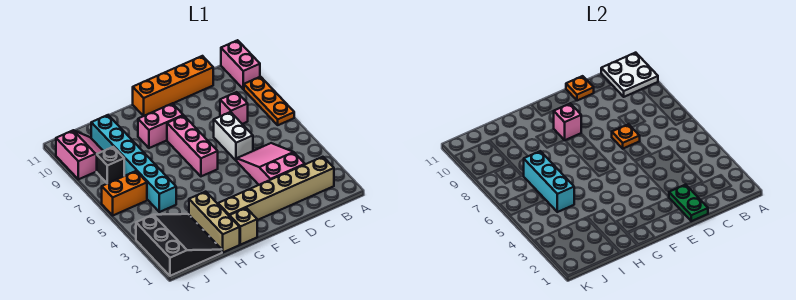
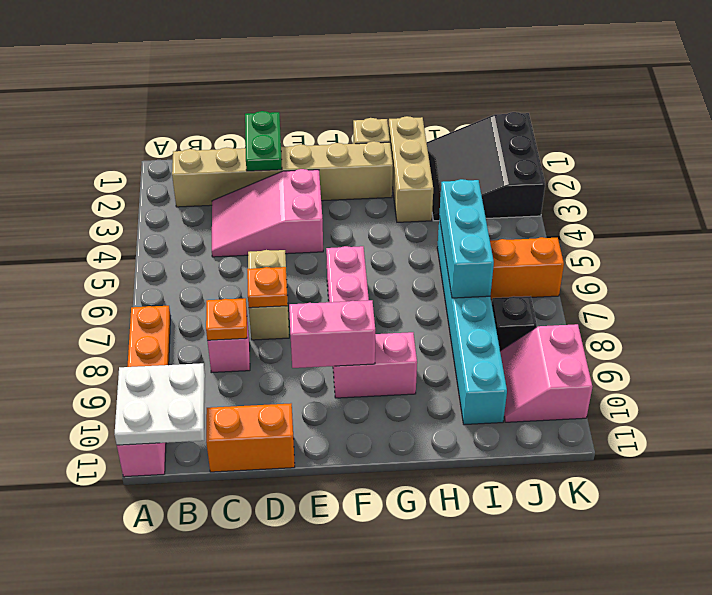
pink slope C3:D5 level 1 top 3 -> pink slope C3:E4 level 1 top E
orange brick C11:F11 level 1 -> orange brick C11:D11 level 1
white brick D6:D7 level 1 -> tan brick D6:D7 level 1
orange plate D11 level 2 -> orange plate C8 level 2
pink brick F9 level 2 -> pink brick E9:F9 level 2

